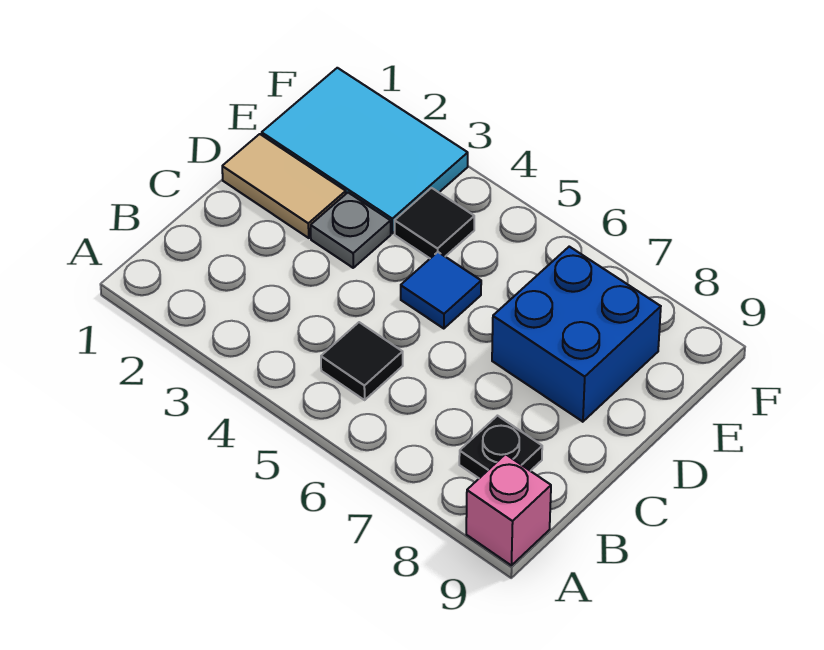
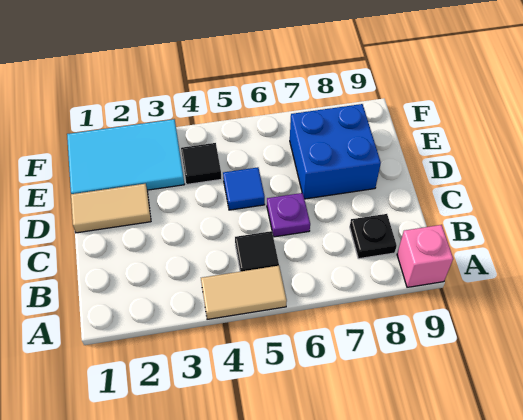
none -> tan tile A4:A5 level 1
none -> purple plate C6 level 1
grey plate D3 level 1 -> none

